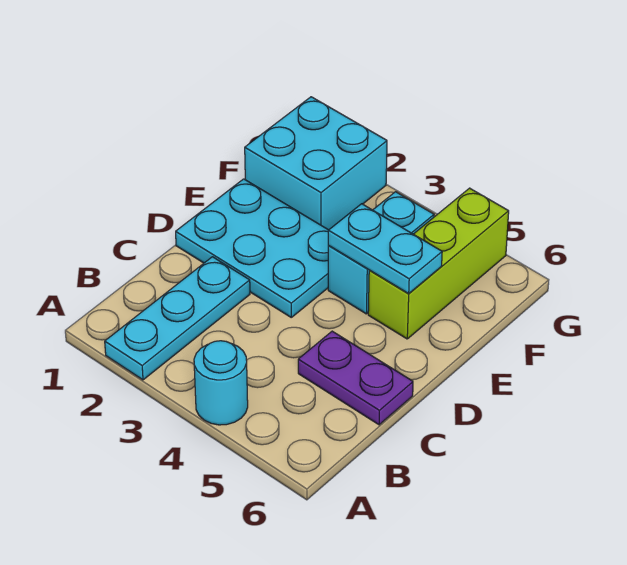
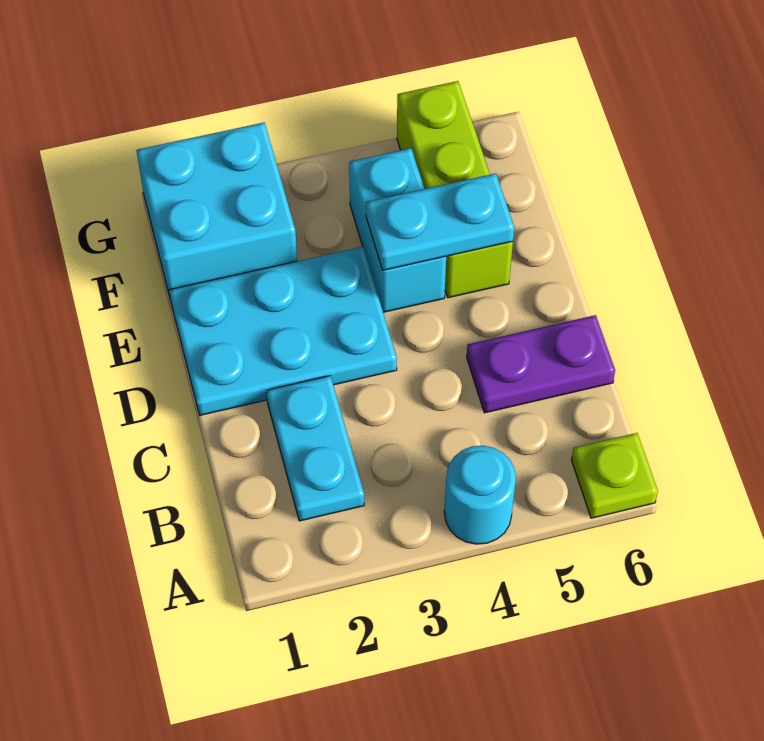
cyan plate A2:C2 level 1 -> cyan plate B2:C2 level 1
none -> lime plate A6 level 1

